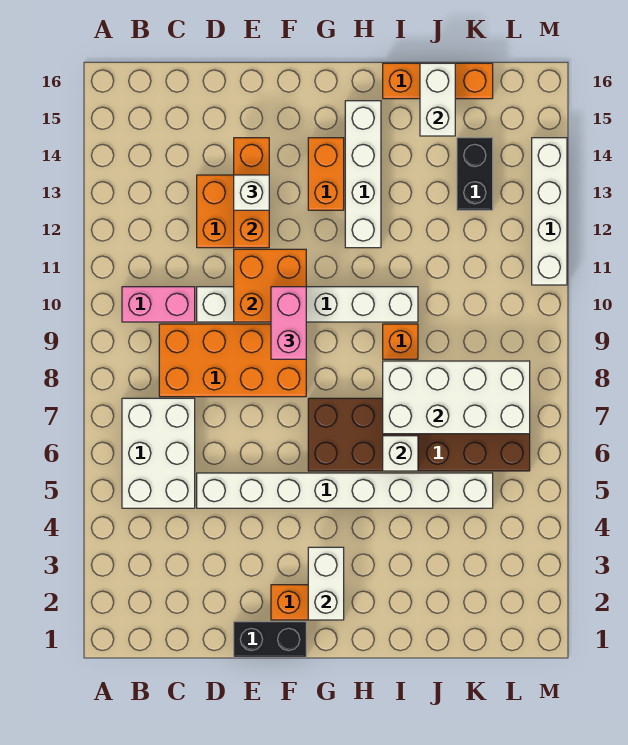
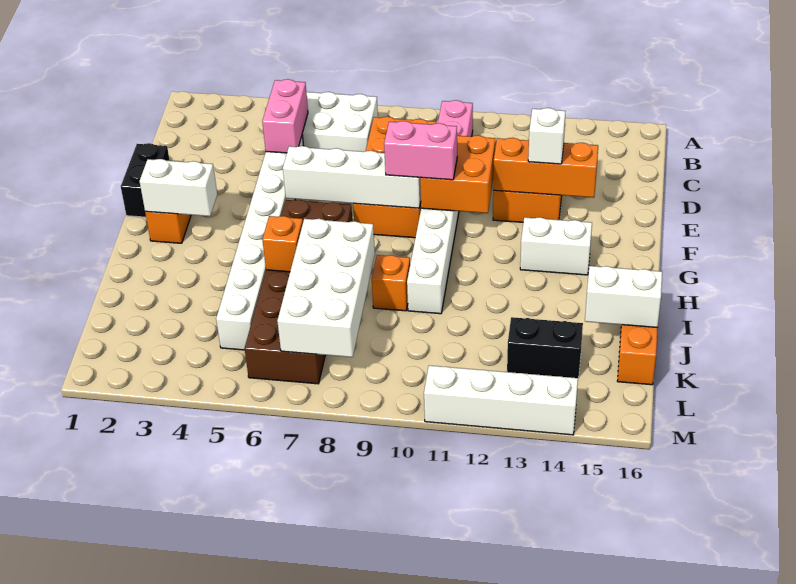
none -> pink brick C5:D5 level 2
orange brick G13:G14 level 1 -> white brick G13:G14 level 1
white brick H12:H15 level 1 -> white brick F6:F9 level 2
white brick I6 level 2 -> orange brick I6 level 2

